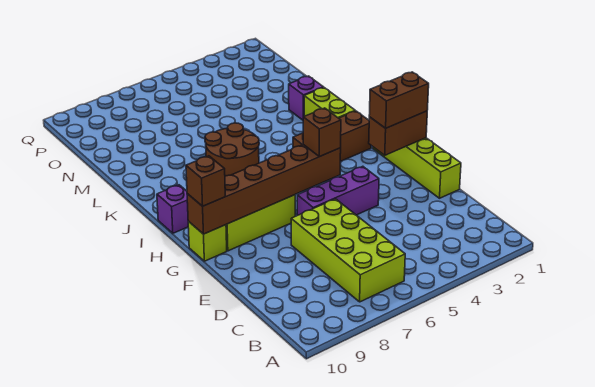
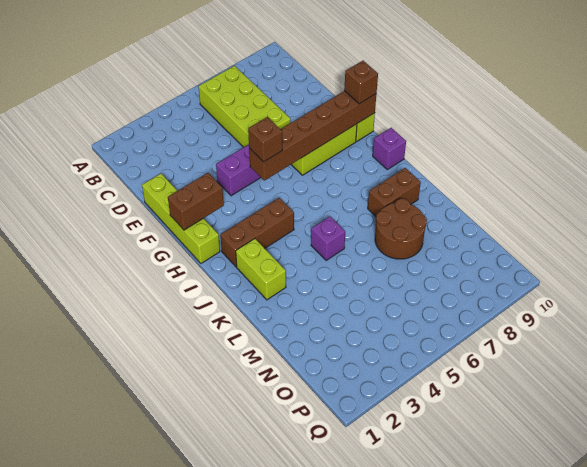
brown brick G1:G2 level 3 -> brown brick K8:K9 level 1
brown round brick J6:K7 level 1 -> brown round brick L7:M8 level 1
purple brick L2 level 1 -> purple brick K5 level 1

